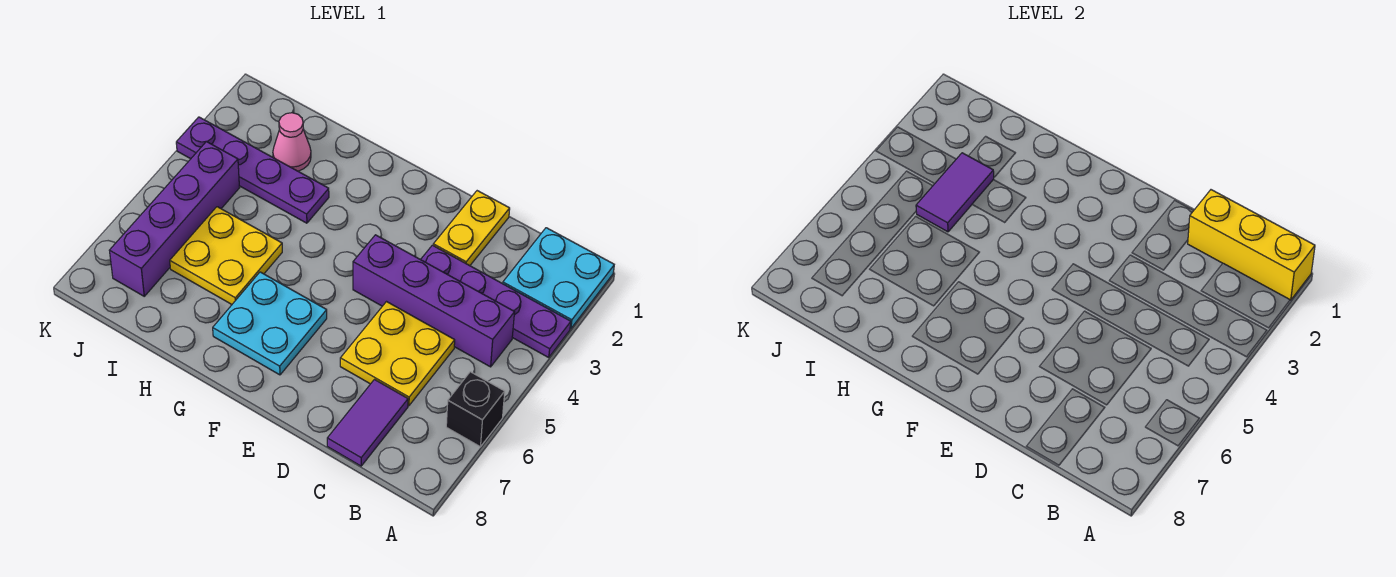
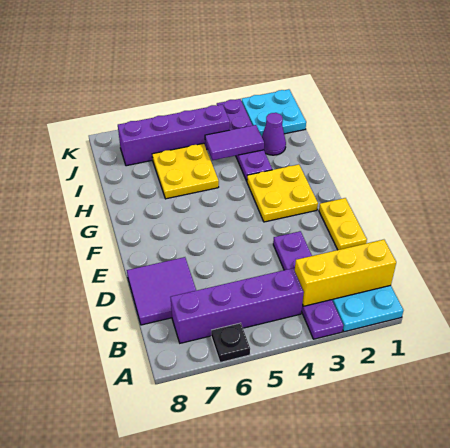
yellow brick A1:C1 level 2 -> yellow brick B1:B3 level 2
black brick A6 level 1 -> black plate A6 level 1
purple brick B4:E4 level 1 -> purple brick B4:B7 level 1
yellow plate C5:D6 level 1 -> yellow plate F2:G3 level 1
purple tile C7:C8 level 1 -> purple tile C7:D8 level 1
yellow plate D1:D2 level 1 -> yellow plate D1:E1 level 1
cyan plate F6:G7 level 1 -> cyan plate J1:K2 level 1
pink cone I2 level 1 -> purple cone I2 level 1

